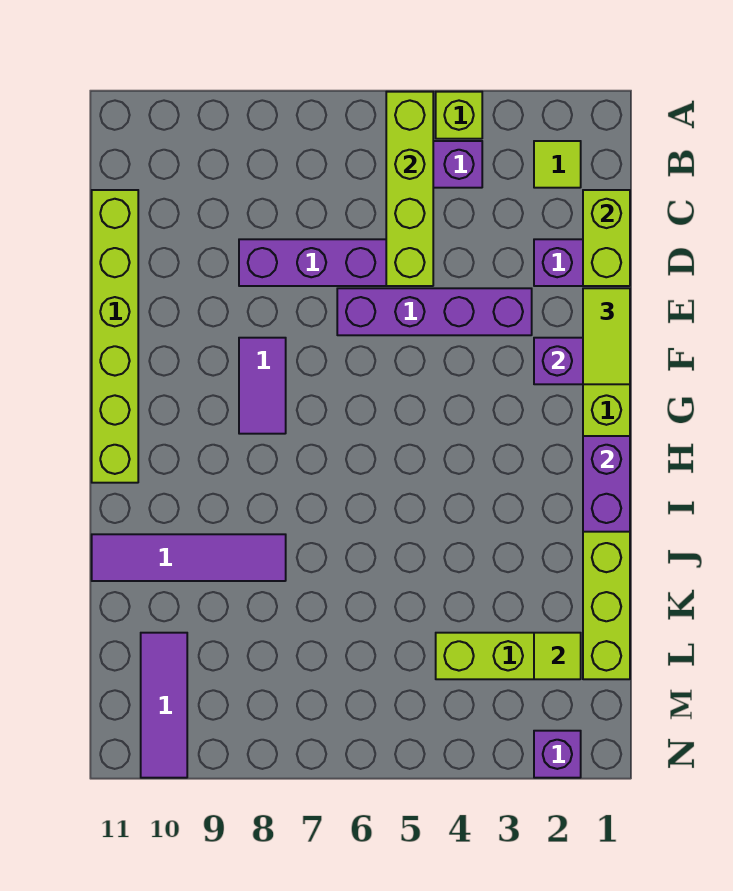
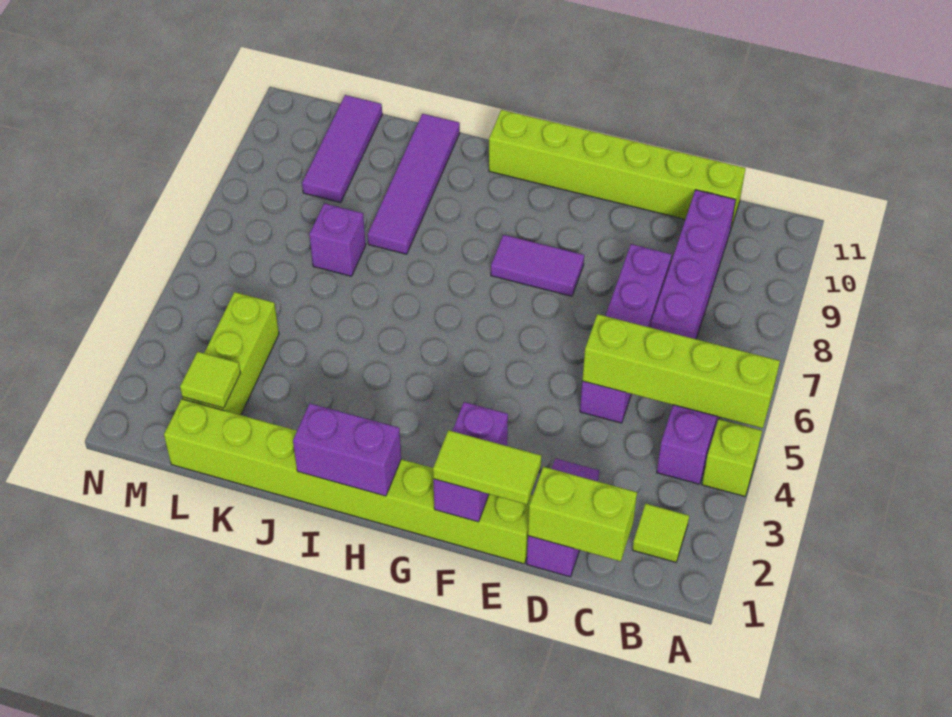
purple brick E3:E6 level 1 -> purple brick C7:C10 level 1
purple tile L10:N10 level 1 -> purple tile L9:L11 level 1
purple brick N2 level 1 -> purple brick K7 level 1

